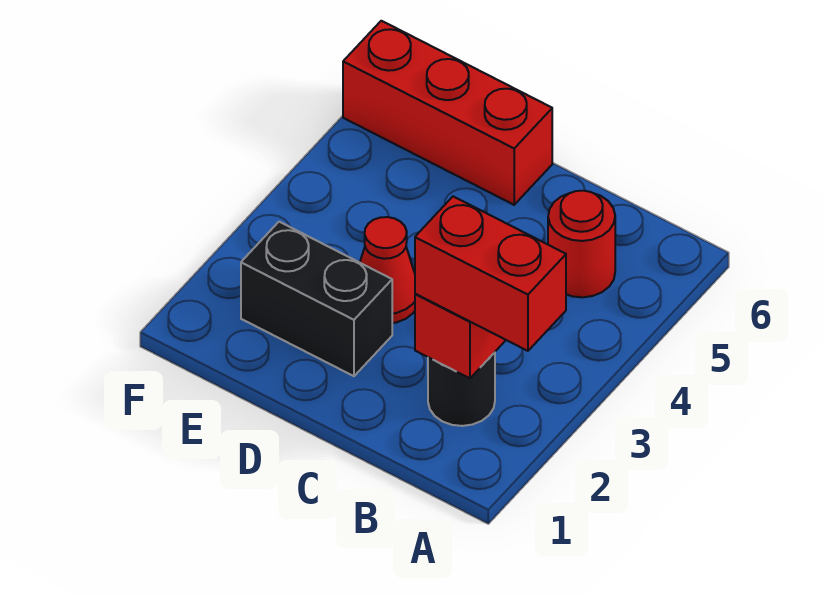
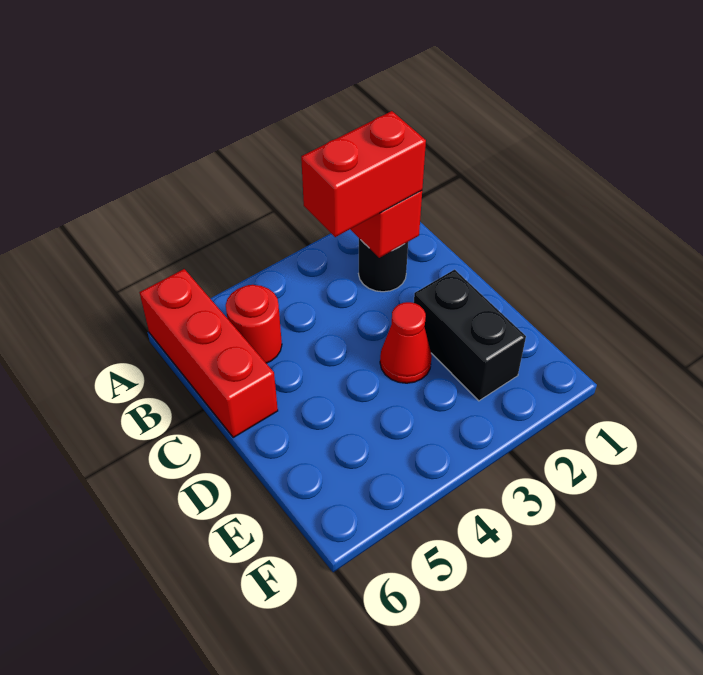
red brick A2:B2 level 3 -> red brick B2:B3 level 3
red brick D6:F6 level 1 -> red brick A6:C6 level 1

